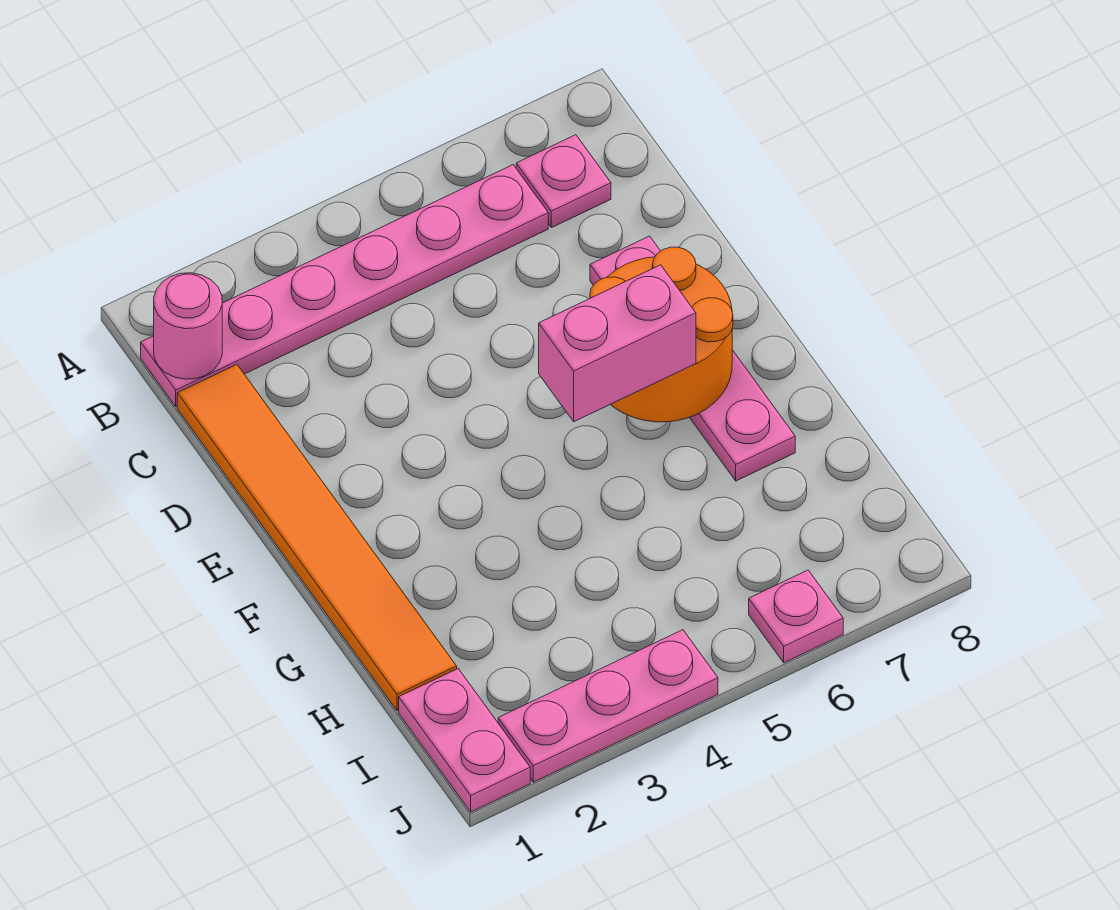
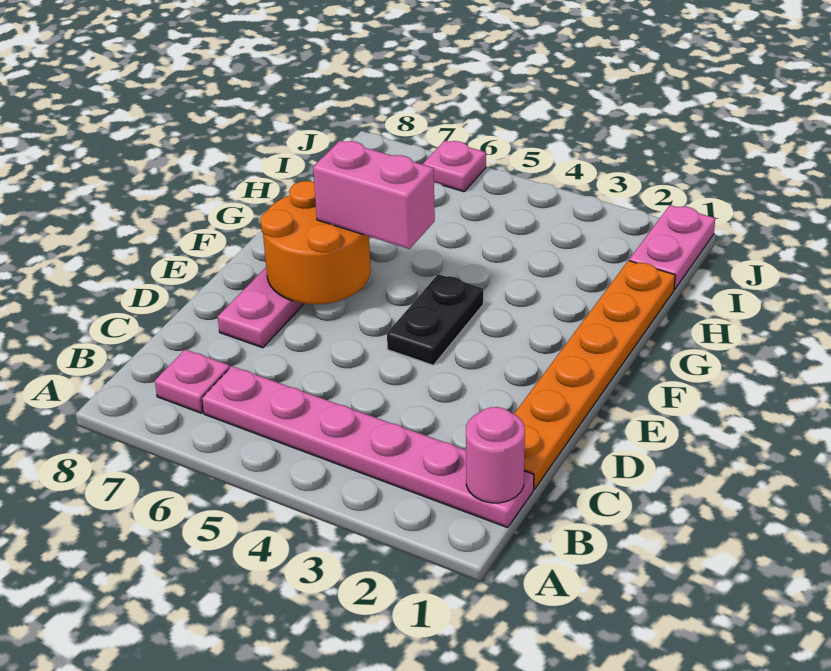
orange tile C1:H1 level 1 -> orange plate C1:H1 level 1
none -> black plate E4:F4 level 1
pink plate J2:J4 level 1 -> none

